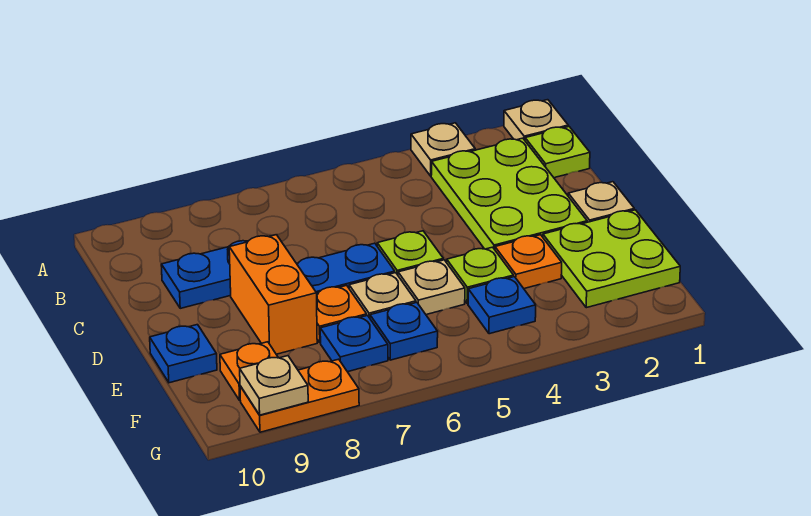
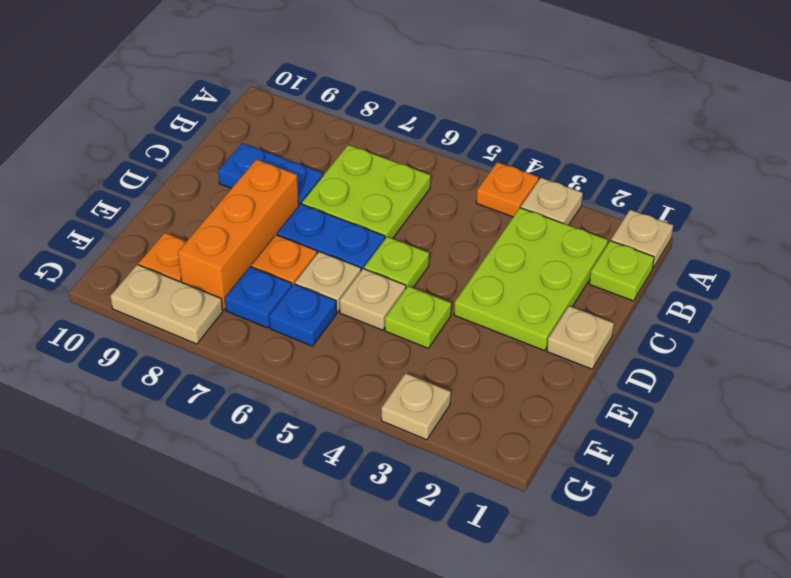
orange brick D8:E8 level 1 -> orange brick D8:F8 level 1
lime plate E1:F2 level 1 -> lime plate B6:C7 level 1
orange plate E3 level 1 -> orange plate A4 level 1
blue plate E10 level 1 -> none
blue plate F4 level 1 -> none
orange plate G8:G9 level 1 -> tan plate G8:G9 level 1
tan plate G9 level 2 -> tan plate G3 level 1

